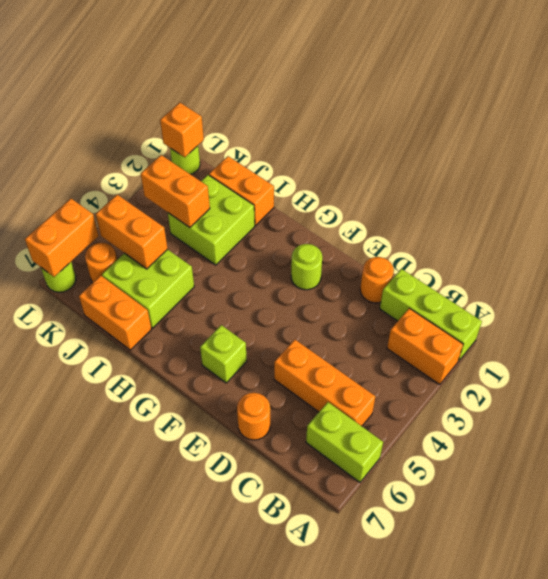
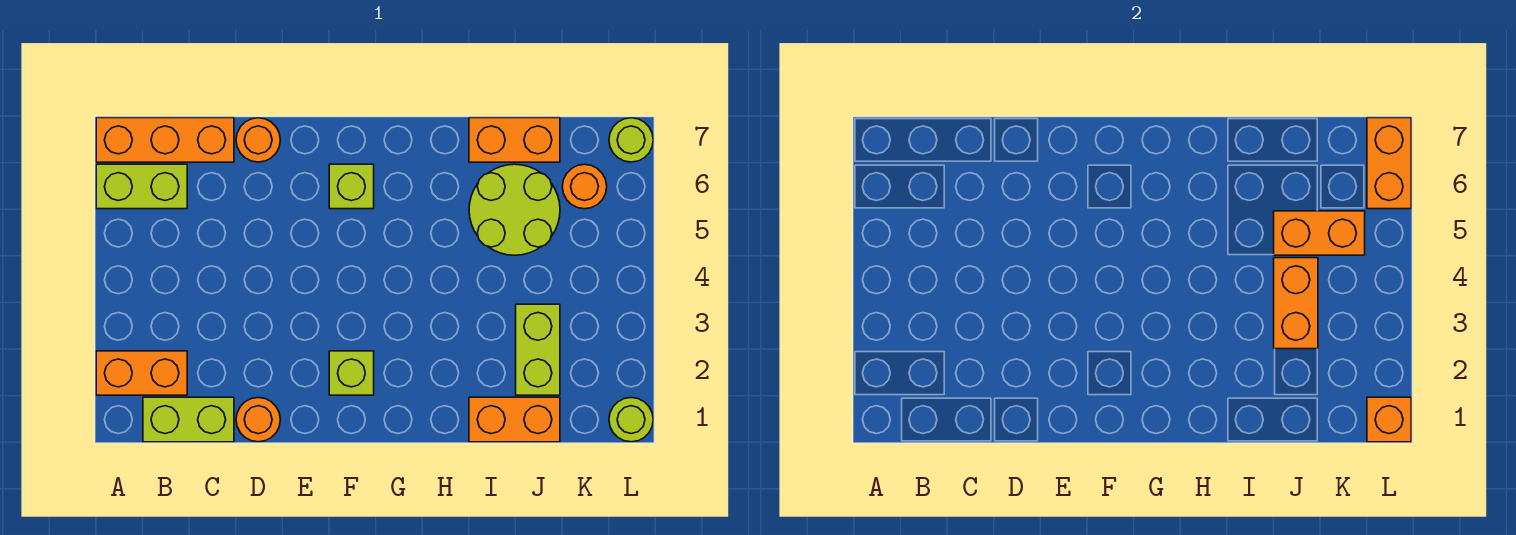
lime brick A1:C1 level 1 -> lime brick B1:C1 level 1
orange brick B5:D5 level 1 -> orange brick A7:C7 level 1
lime round brick F2 level 1 -> lime brick F2 level 1
lime brick I2:J3 level 1 -> lime brick J2:J3 level 1
lime brick I5:J6 level 1 -> lime round brick I5:J6 level 1
orange brick J3:K3 level 2 -> orange brick J3:J4 level 2

